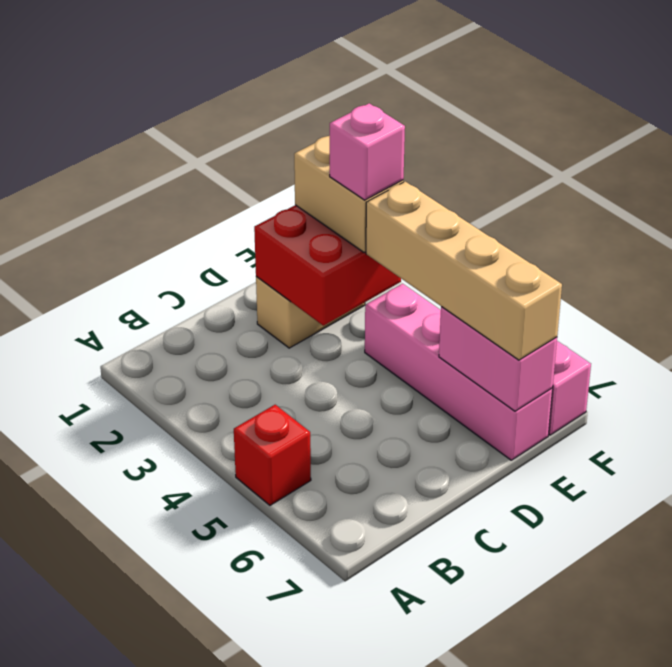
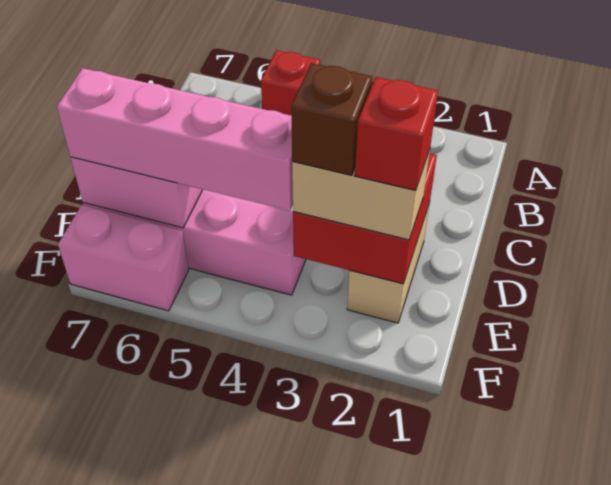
none -> red brick E2 level 4
pink brick E3 level 4 -> brown brick E3 level 4
tan brick E4:E7 level 3 -> pink brick E4:E7 level 3

